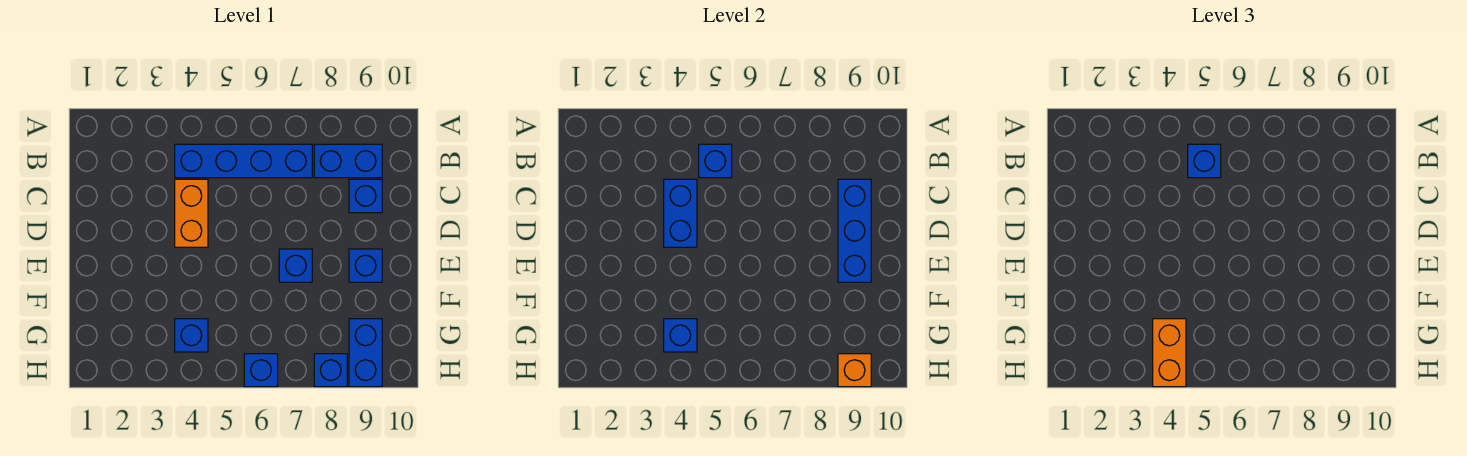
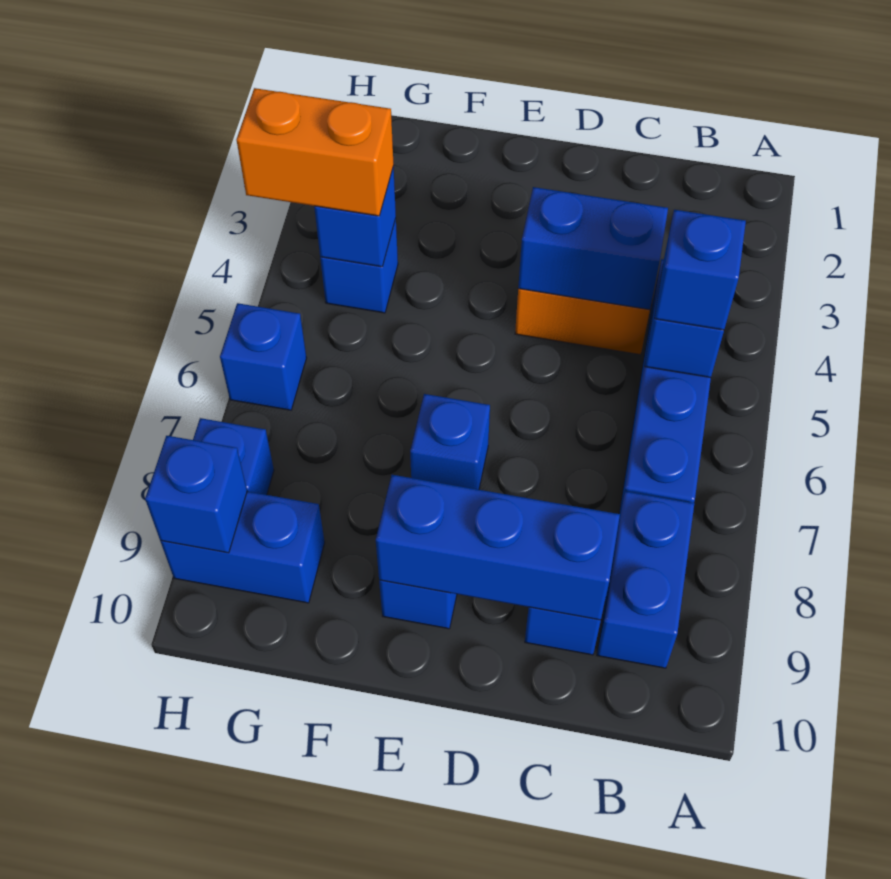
orange brick H9 level 2 -> blue brick H9 level 2

